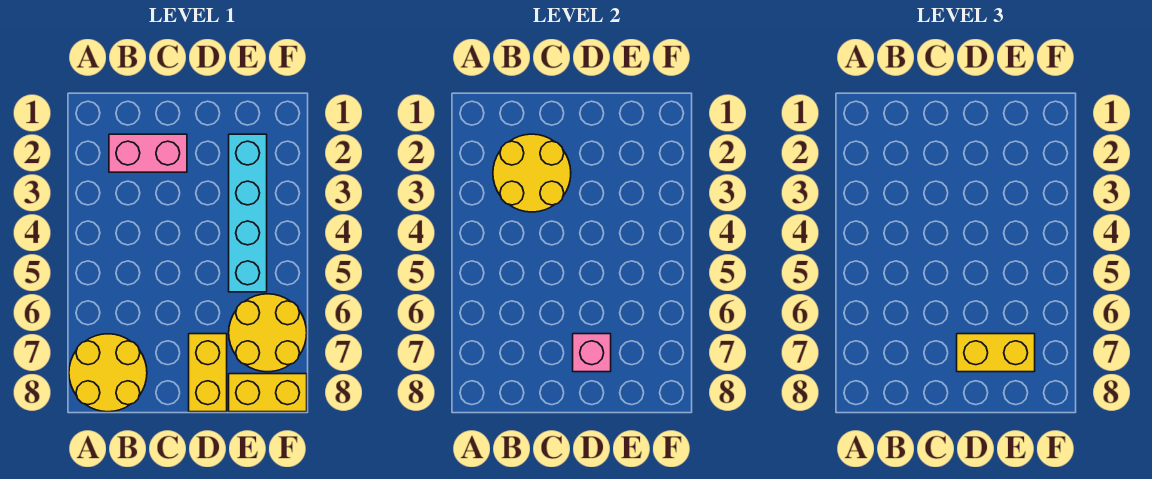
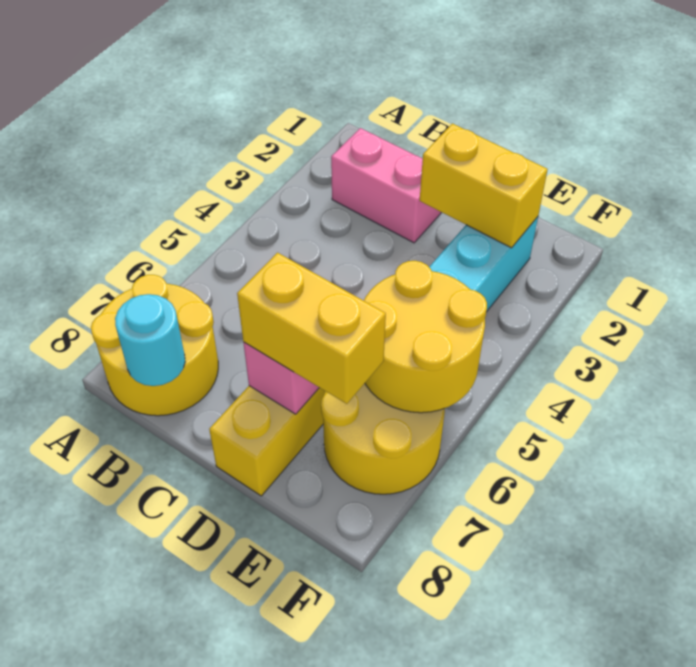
yellow round brick B2:C3 level 2 -> yellow round brick E5:F6 level 2
none -> cyan round brick B8 level 2
yellow brick E8:F8 level 1 -> yellow brick D2:E2 level 2

